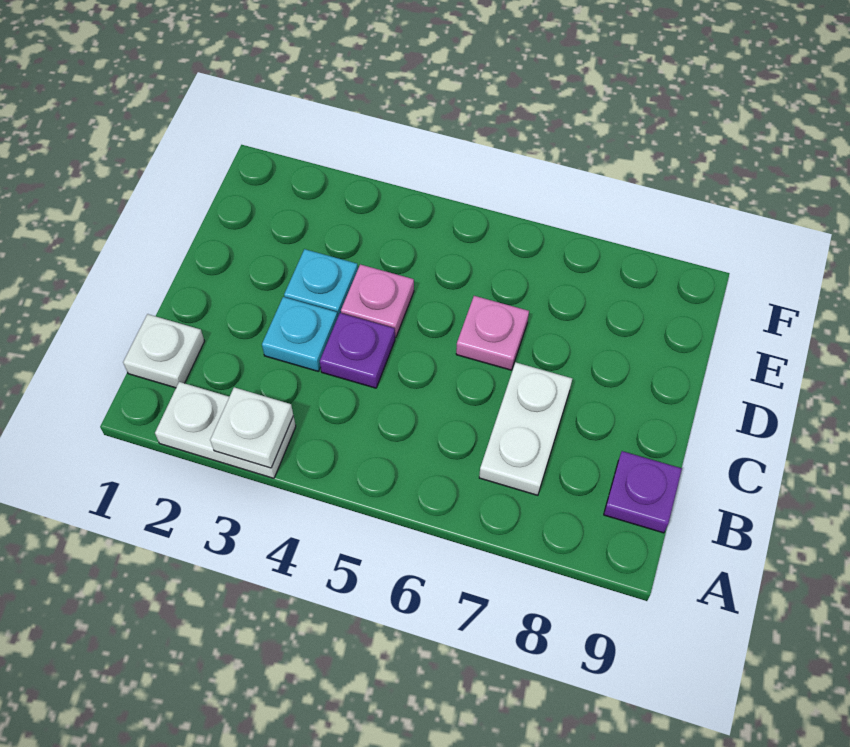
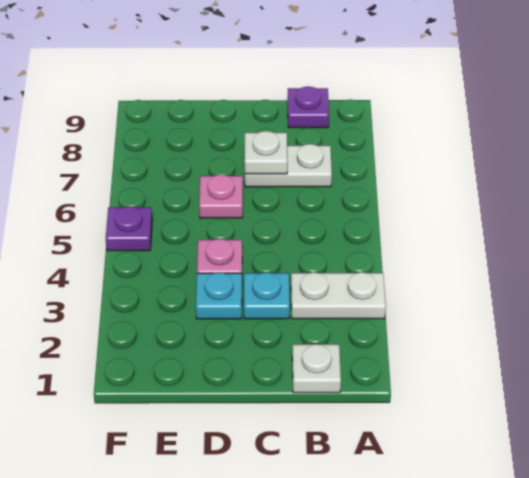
white plate A2:A3 level 1 -> white plate A3:B3 level 1
white plate A3 level 2 -> white plate C7 level 2
purple plate C4 level 1 -> purple plate F5 level 1

